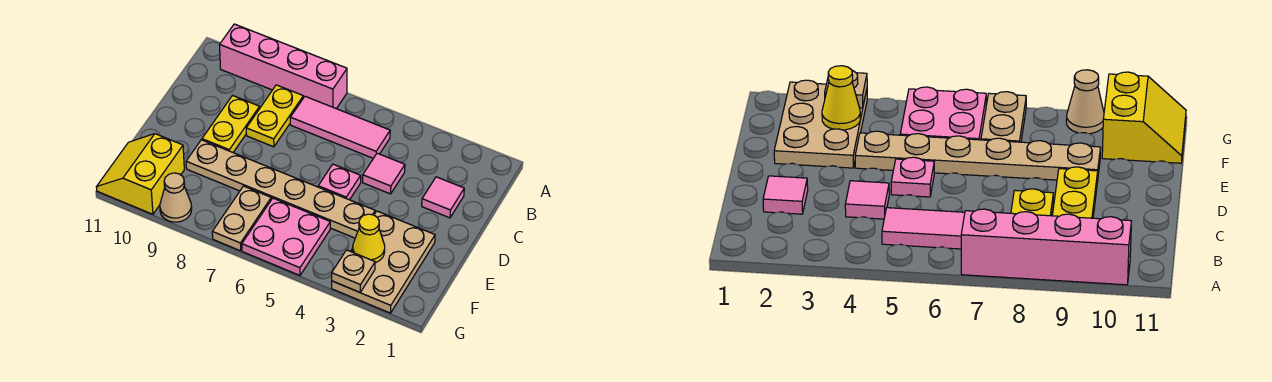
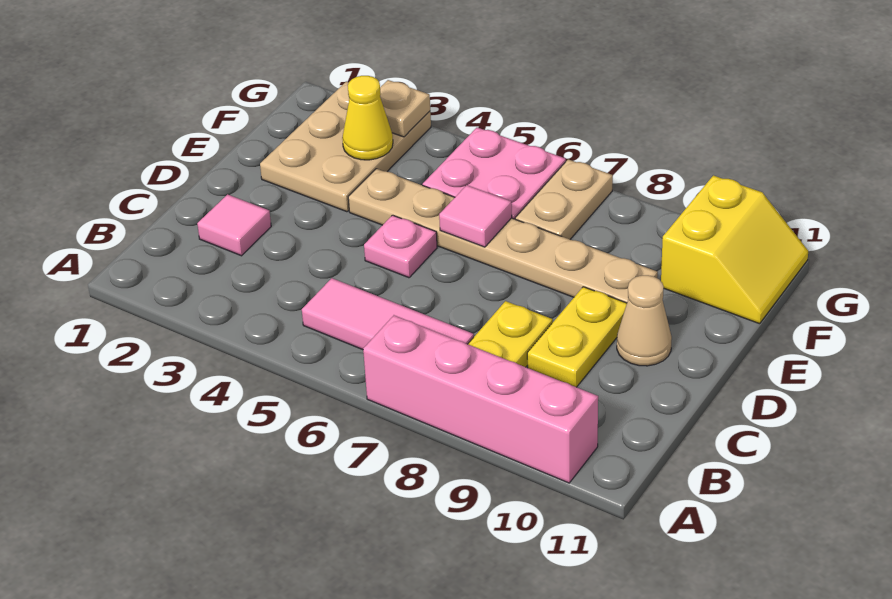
pink tile C4 level 1 -> pink tile E6 level 2
tan cone G9 level 1 -> tan cone D10 level 1

